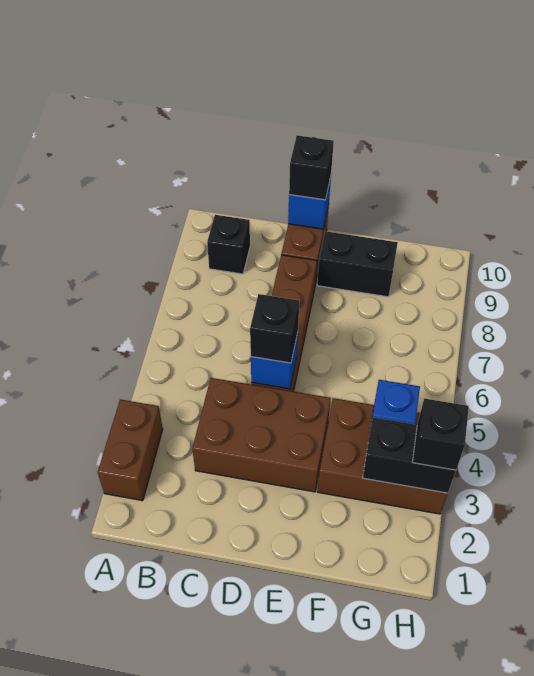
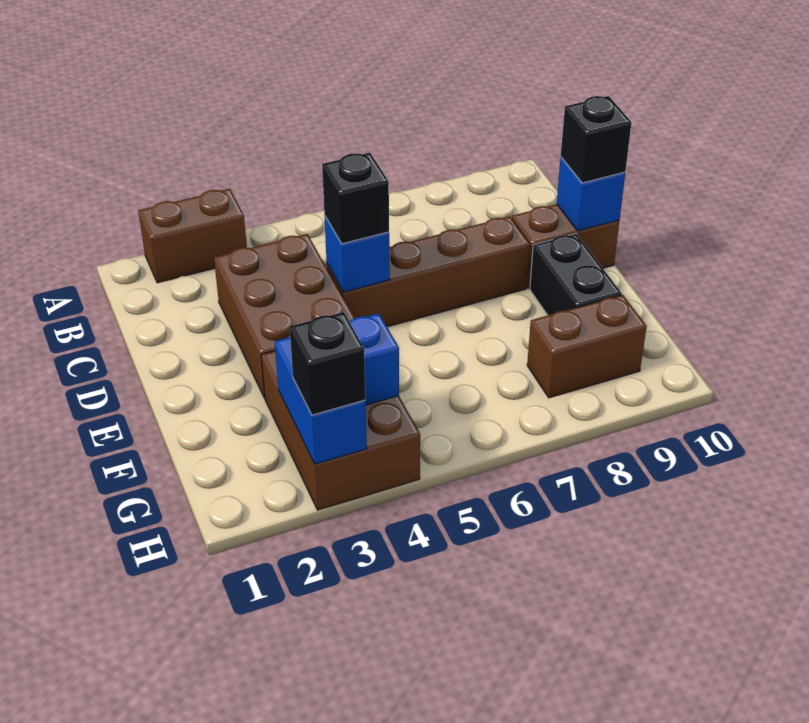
black brick B9 level 1 -> none
black brick G3:H3 level 2 -> blue brick G3:H3 level 2
none -> brown brick G8:G9 level 1

